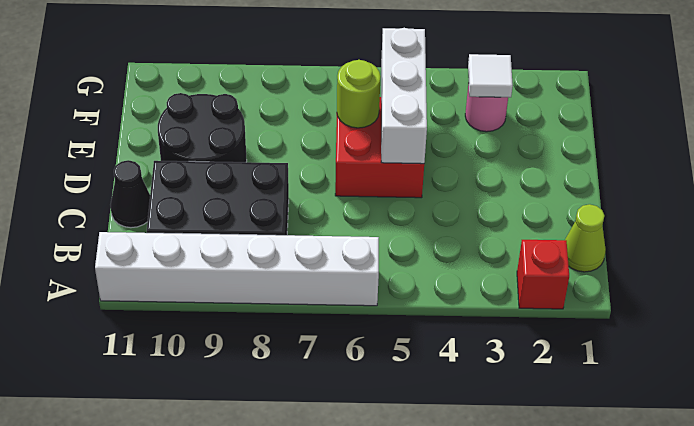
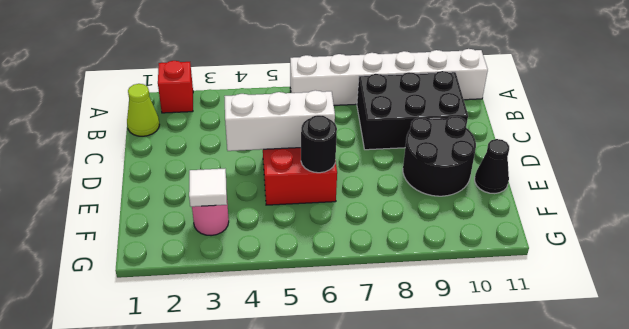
black cone C11 level 1 -> black cone E11 level 1
white brick D5:F5 level 2 -> white brick D4:D6 level 2
lime round brick E6 level 2 -> black round brick E6 level 2

